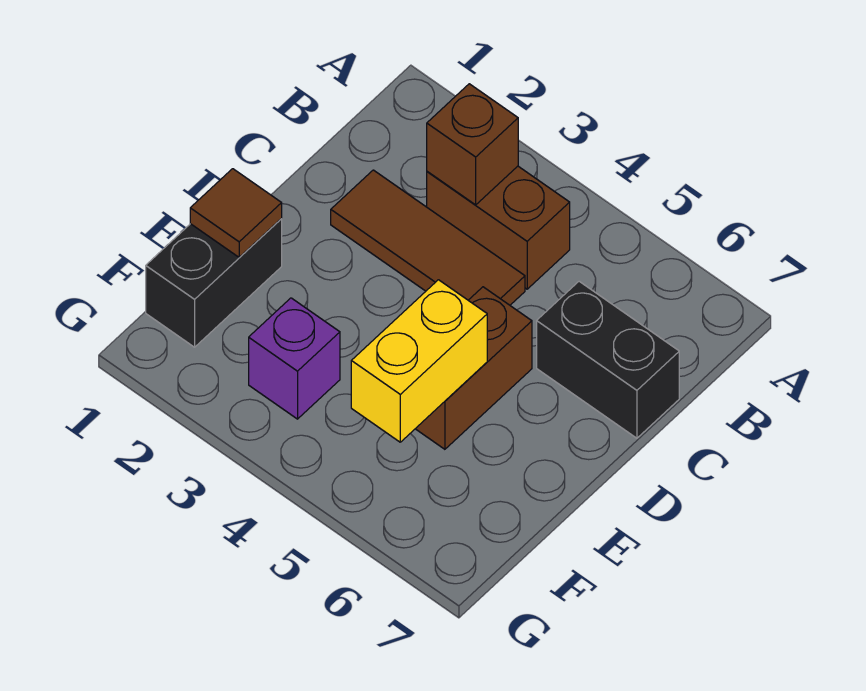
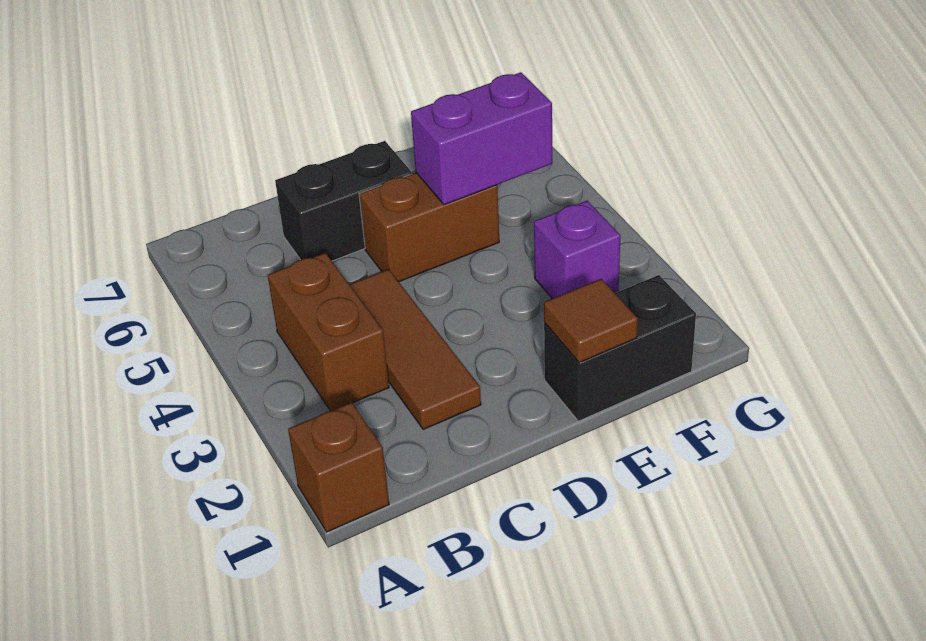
brown brick B3 level 2 -> brown brick A1 level 1
black brick C6:C7 level 1 -> black brick C6:D6 level 1
yellow brick E5:F5 level 2 -> purple brick E5:F5 level 2

